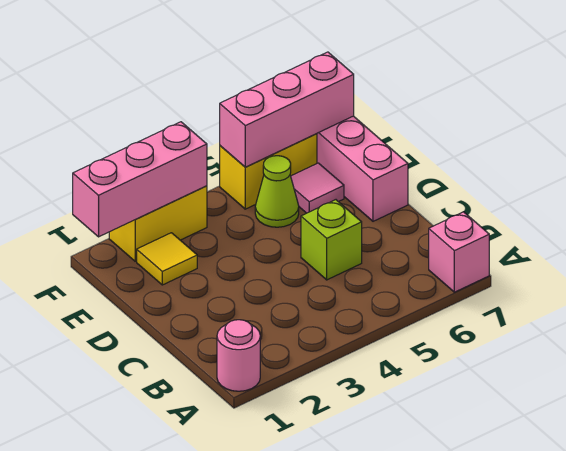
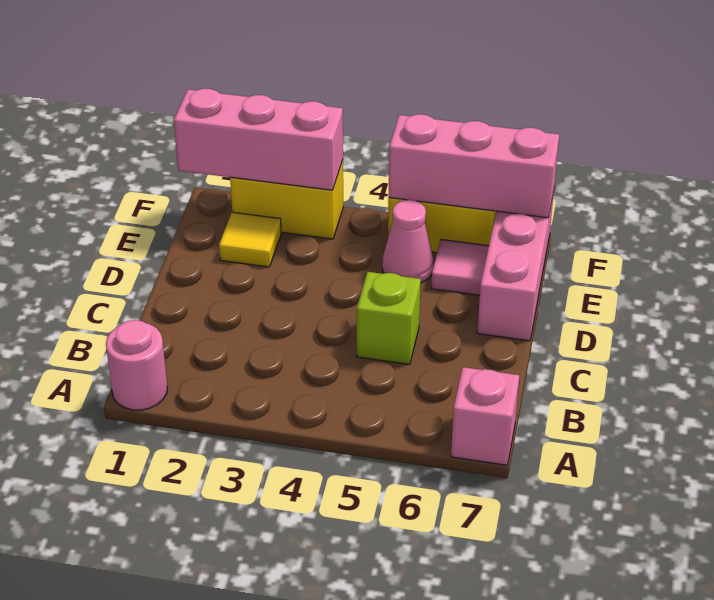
lime cone E5 level 1 -> pink cone E5 level 1

